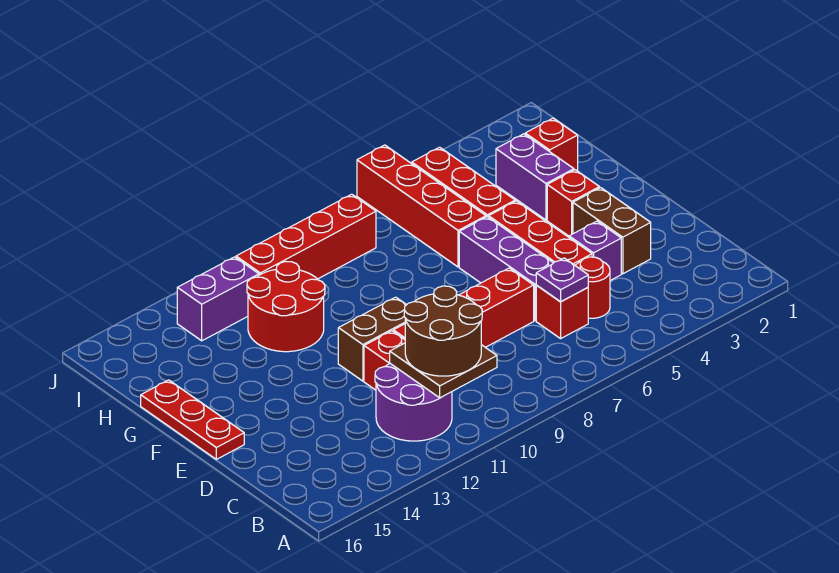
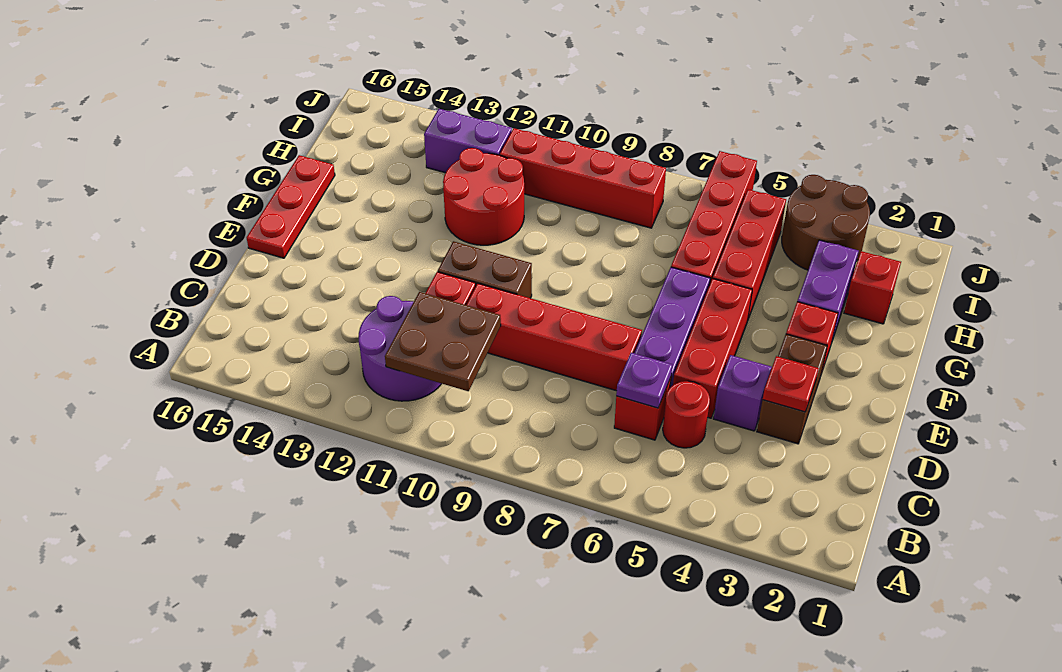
brown round brick B10:C11 level 3 -> brown round brick I3:J4 level 1
none -> red plate D3 level 2

